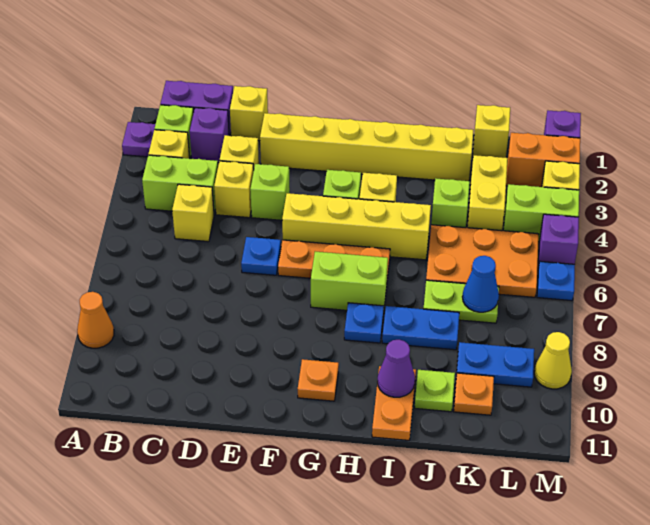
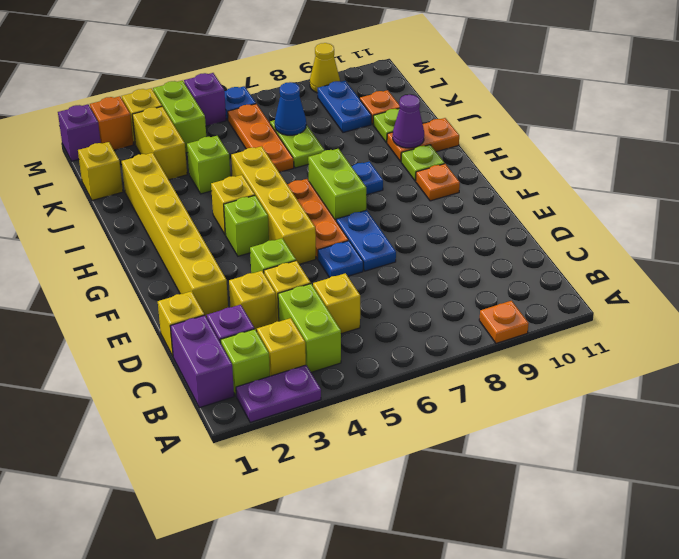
purple plate A2 level 1 -> purple plate A2:A3 level 1
orange cone A9 level 1 -> orange plate A9 level 1
none -> lime plate H10 level 1
blue plate I8:J8 level 1 -> blue plate E7:F7 level 1
orange plate J5:L6 level 1 -> orange plate J6:L6 level 1
yellow brick K3:K4 level 1 -> yellow brick K3:L3 level 1
orange brick L2:M2 level 1 -> orange brick M2 level 1

